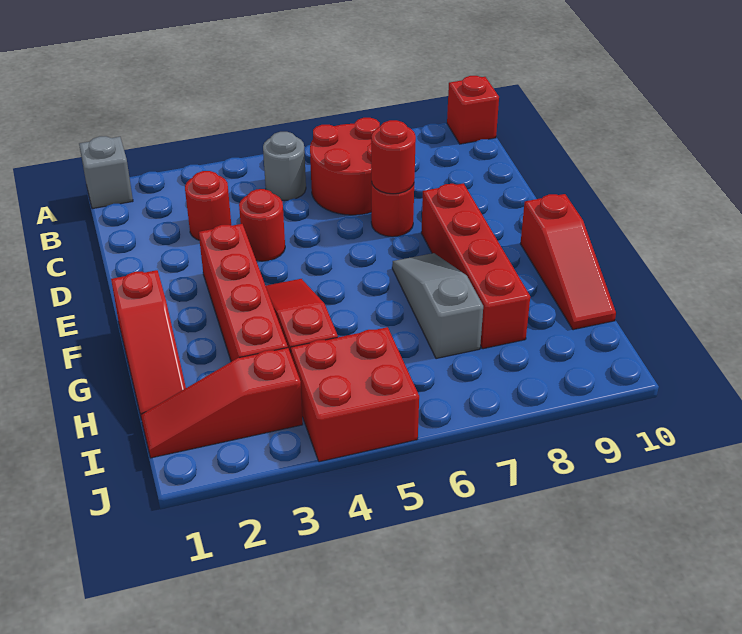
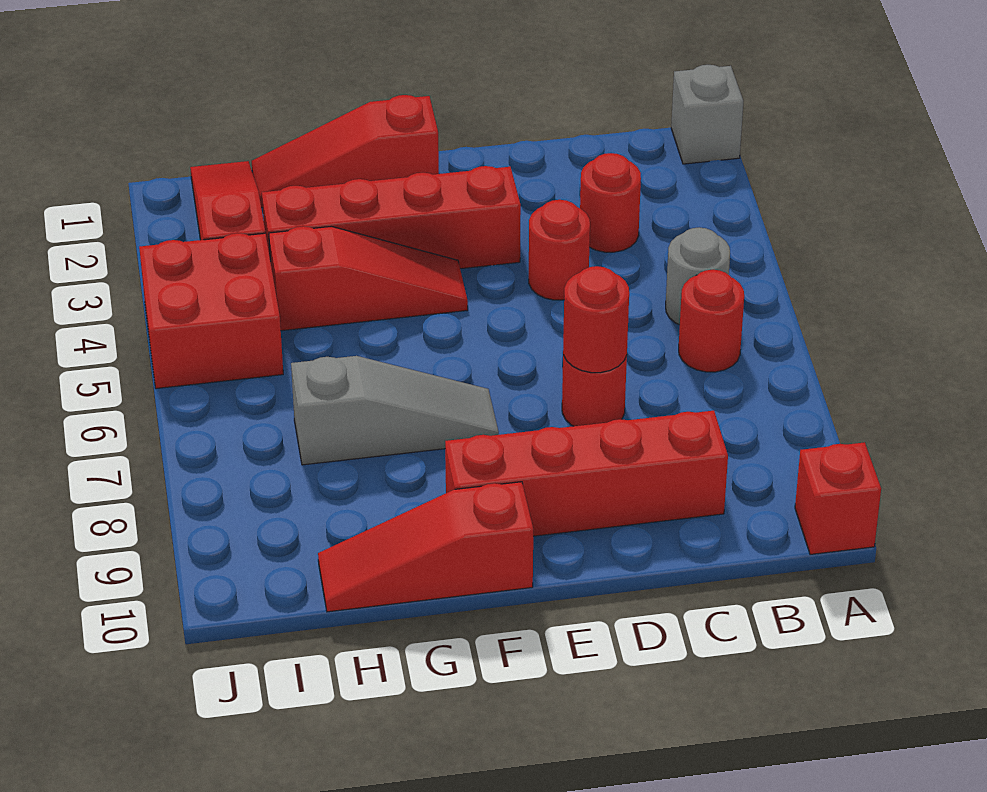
red round brick B6:C7 level 1 -> red round brick B6 level 1
red brick E8:H8 level 1 -> red brick C9:F9 level 1

